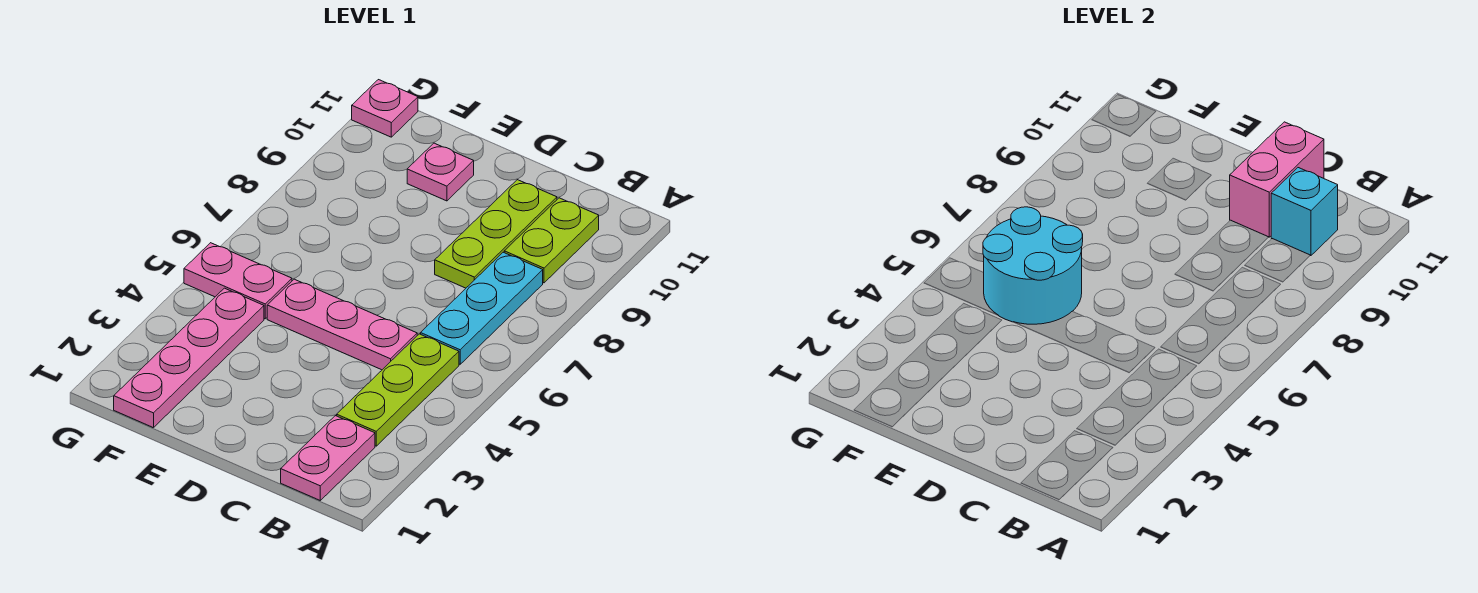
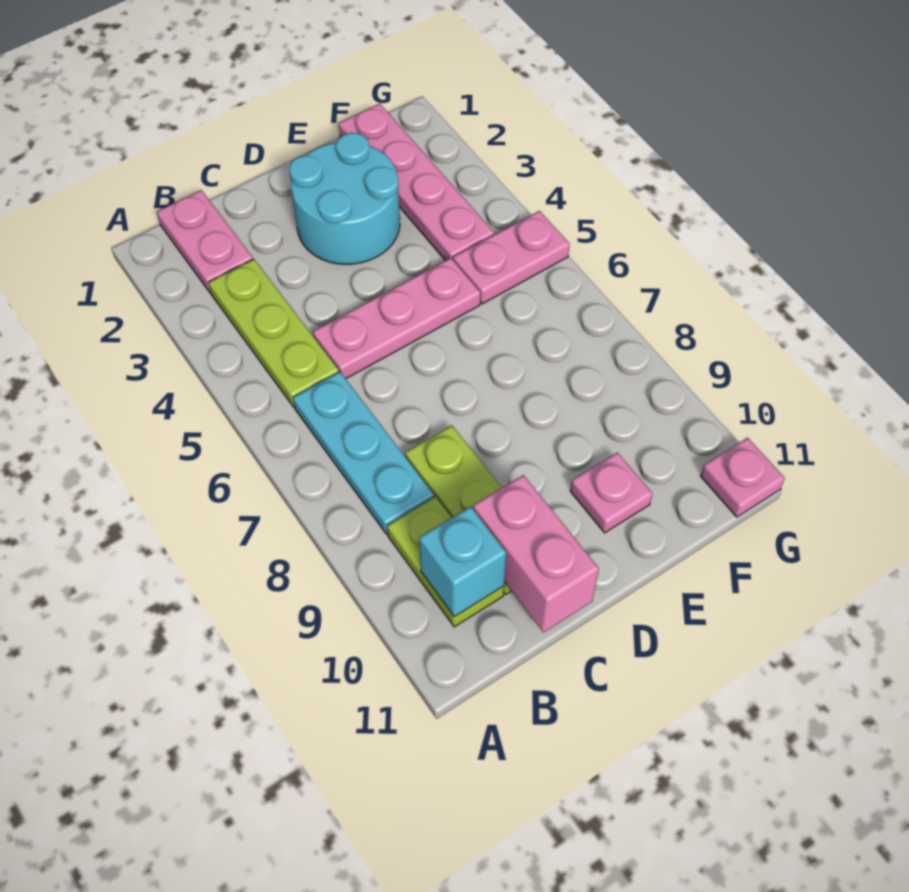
cyan round brick E5:F6 level 2 -> cyan round brick D2:E3 level 1

